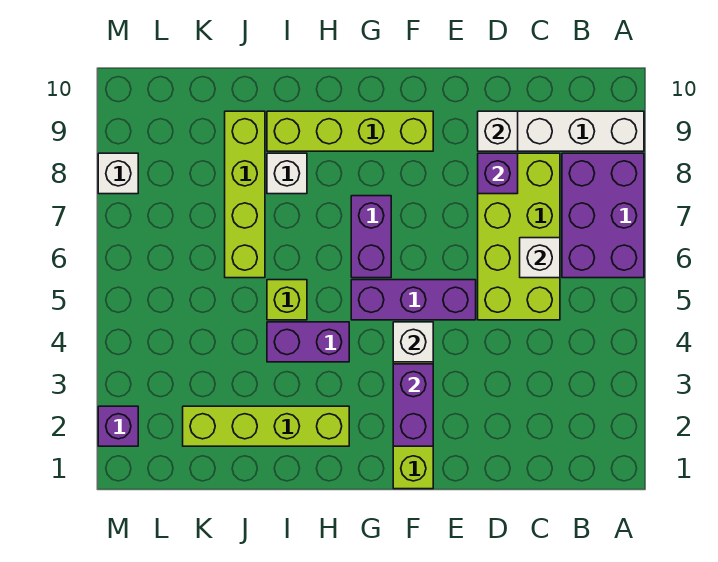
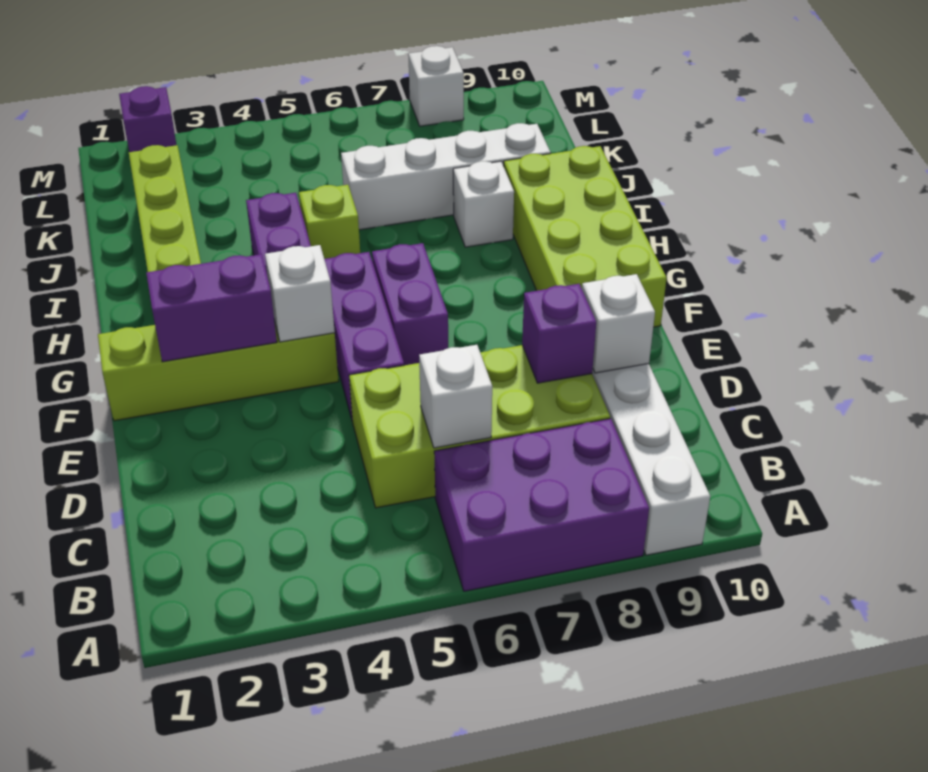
lime brick F9:I9 level 1 -> lime brick F9:I10 level 1
purple brick G6:G7 level 1 -> purple brick F6:G6 level 1
lime brick J6:J9 level 1 -> white brick J6:J9 level 1

